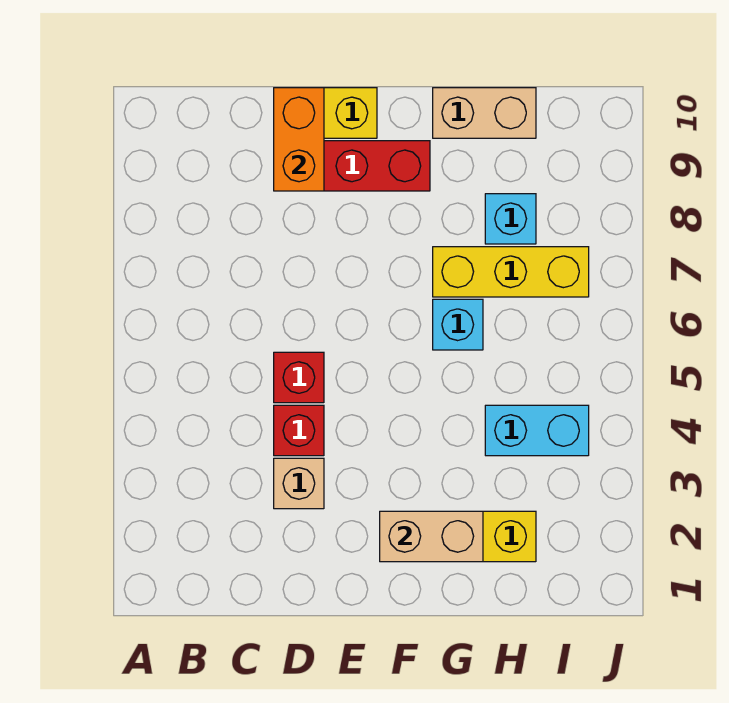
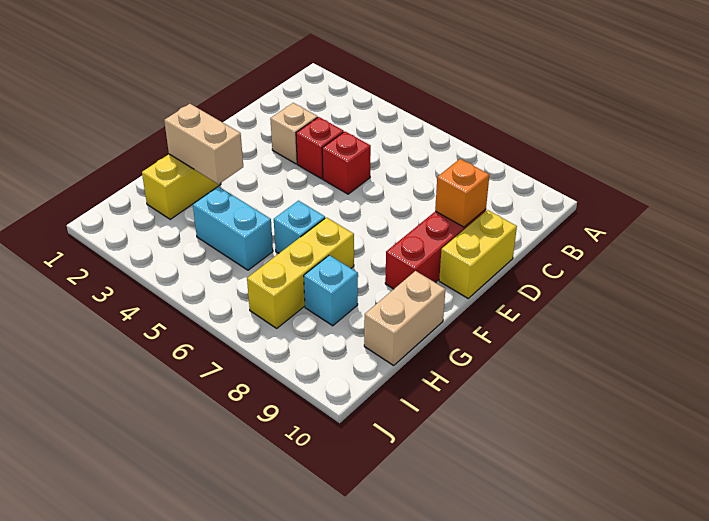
orange brick D9:D10 level 2 -> orange brick D9 level 2
tan brick F2:G2 level 2 -> tan brick G2:G3 level 2
cyan brick H4:I4 level 1 -> cyan brick H4:H5 level 1

